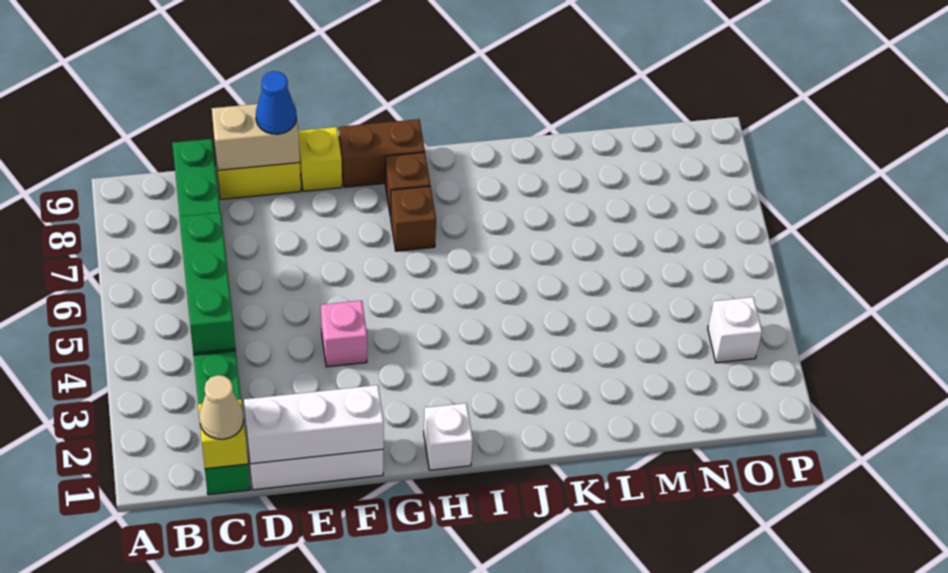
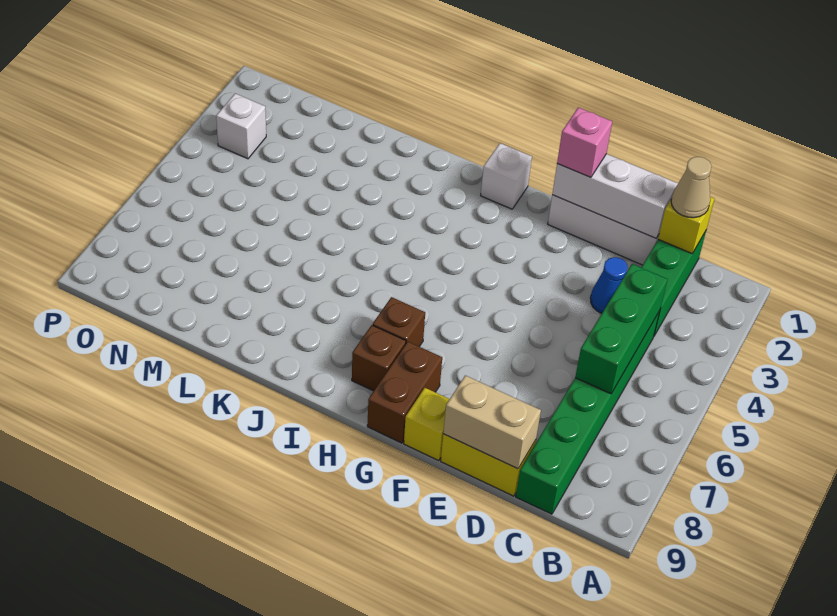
blue cone E9 level 3 -> blue cone D3 level 1
pink brick F4 level 1 -> pink brick F1 level 3
brown brick G9:H9 level 1 -> brown brick G8:G9 level 1

